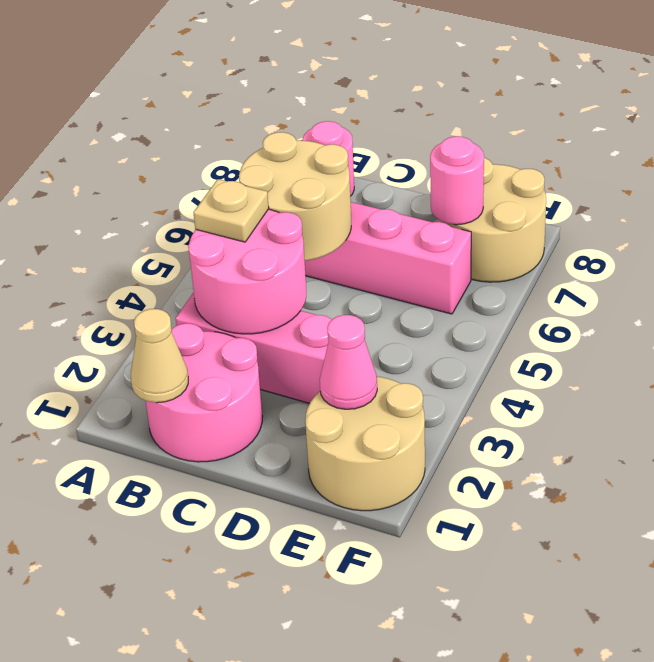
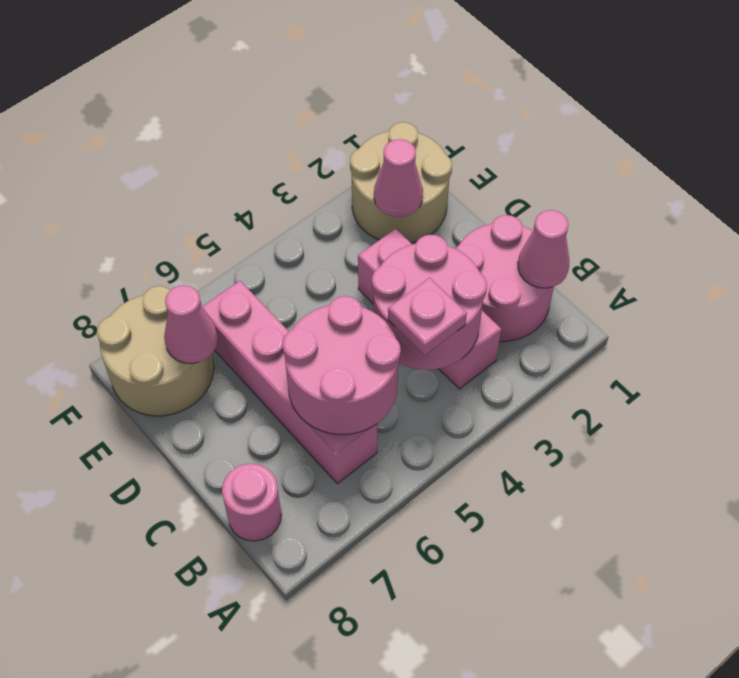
tan cone B1 level 2 -> pink cone B1 level 2
tan plate B4 level 3 -> pink plate B4 level 3
tan round brick B5:C6 level 2 -> pink round brick B5:C6 level 2
pink round brick E7 level 2 -> pink cone E7 level 2

